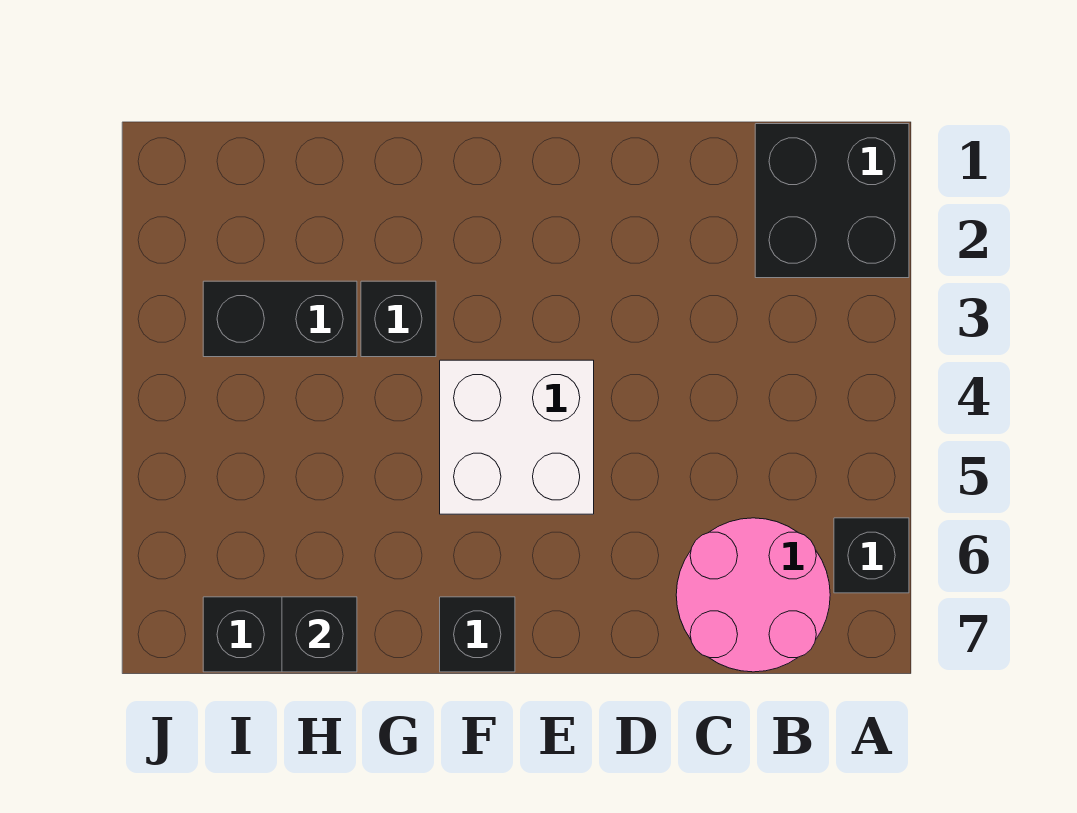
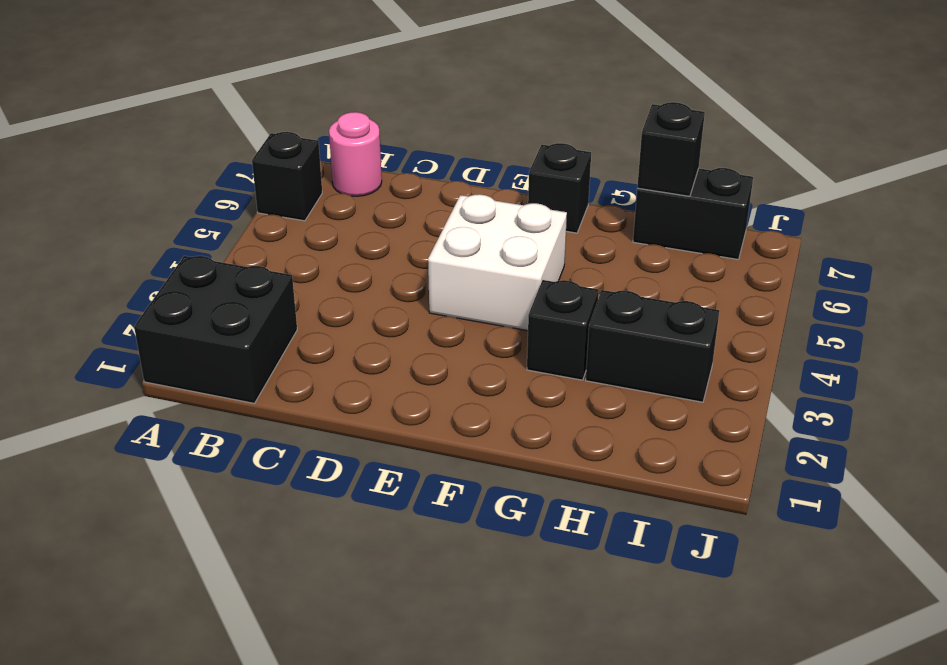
pink round brick B6:C7 level 1 -> pink round brick B7 level 1

